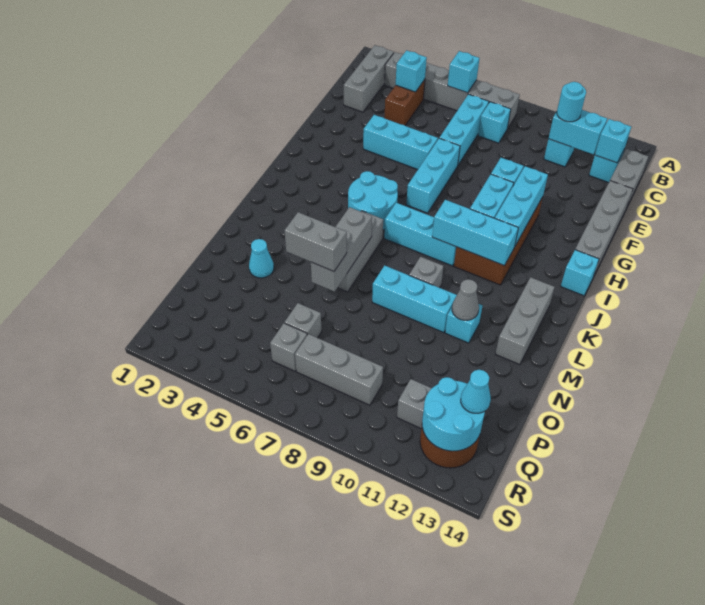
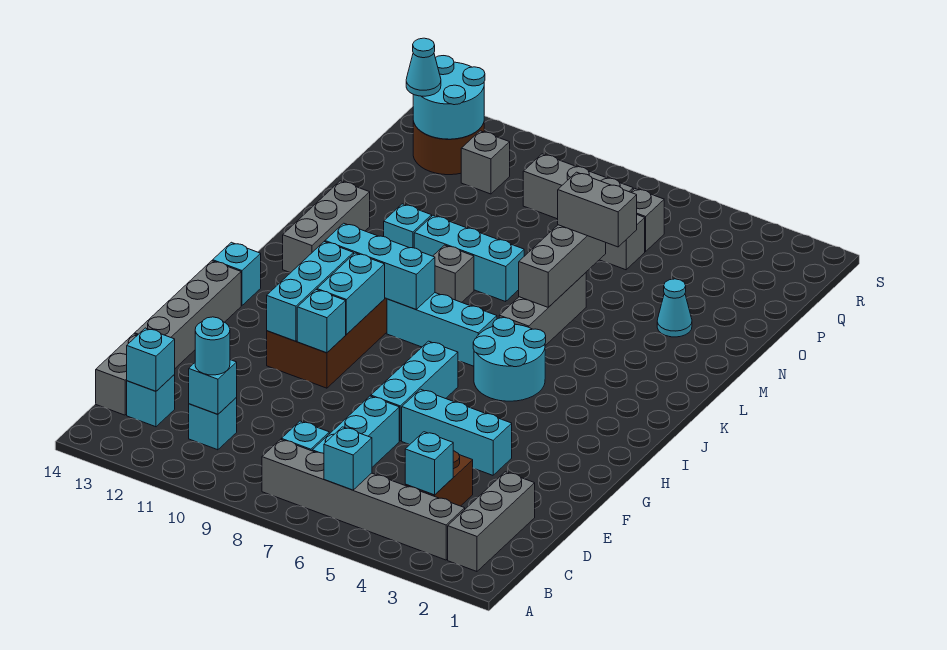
cyan brick C11:C12 level 2 -> cyan brick C11 level 2
grey cone M11 level 2 -> none

